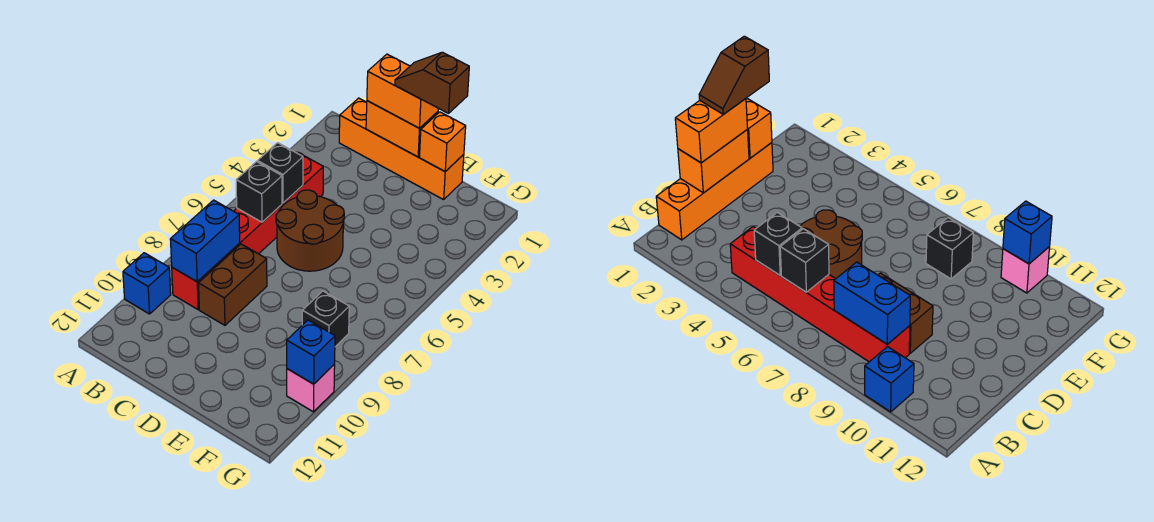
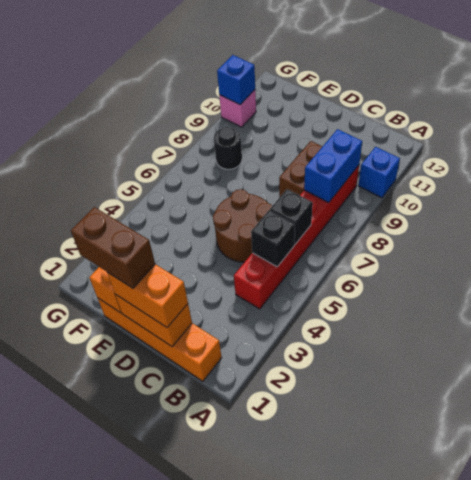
brown slope D1:E1 level 4 top E -> brown brick D1:E1 level 4
black brick F8 level 1 -> black round brick F8 level 1

